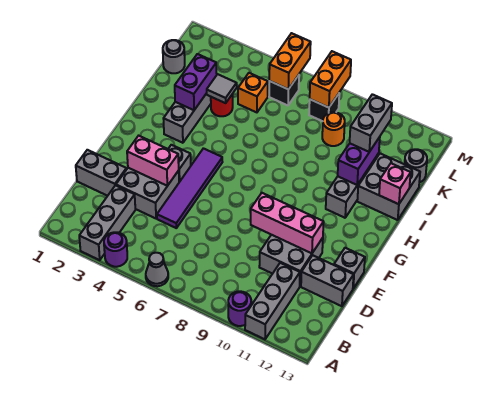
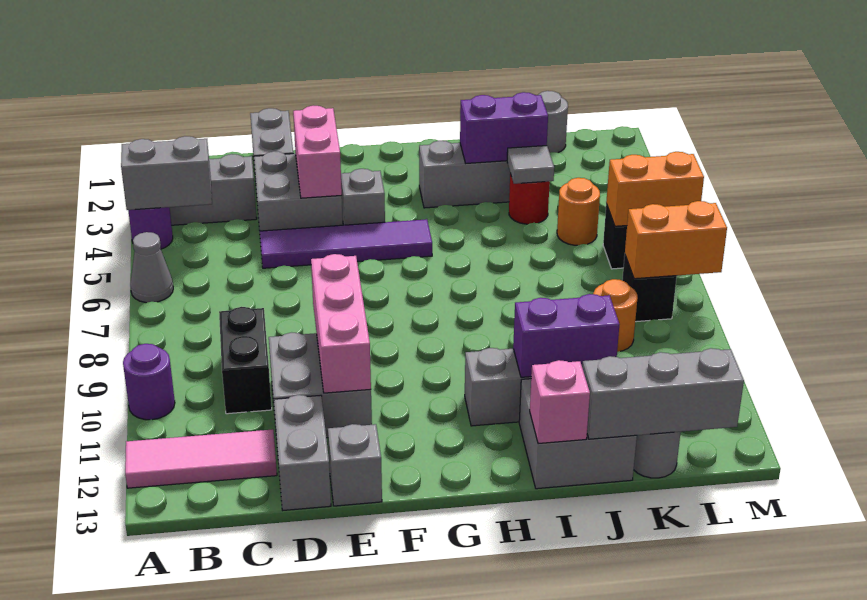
grey brick A11:C11 level 1 -> grey brick J13:L13 level 2
none -> pink tile A12:C12 level 1
none -> black brick C9:C10 level 1
grey brick J11:K11 level 3 -> grey brick A4:B4 level 2
orange brick K5 level 1 -> orange round brick K5 level 1

